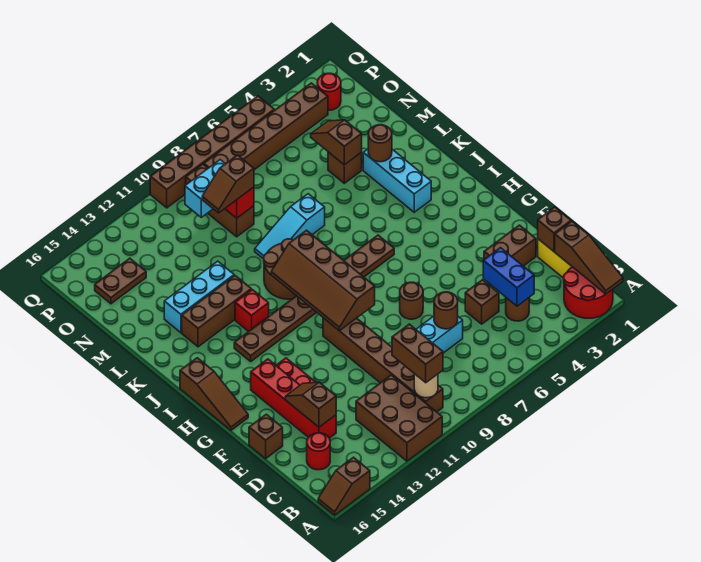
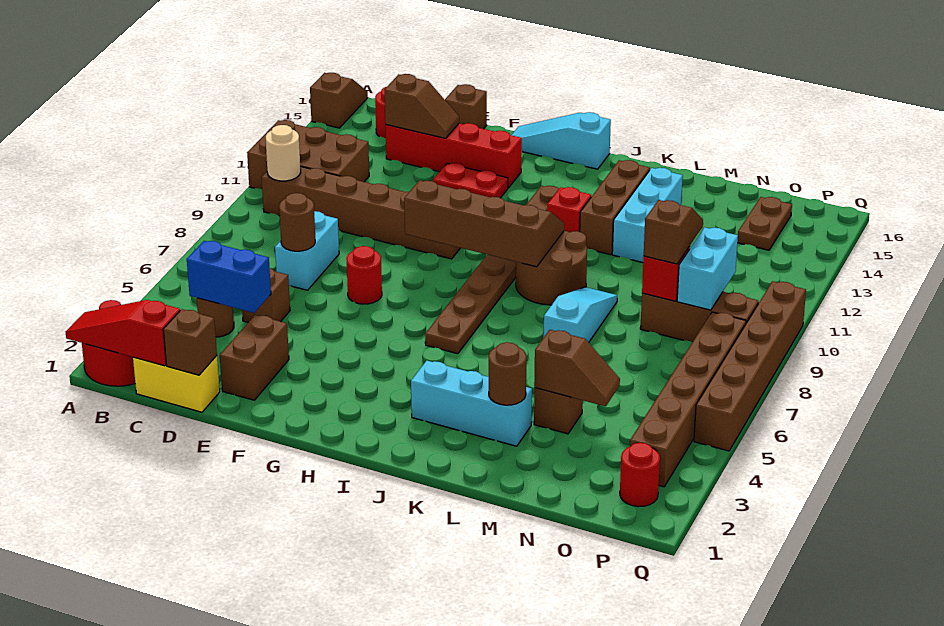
brown slope A1:C1 level 2 top C -> red slope A1:C1 level 2 top C
brown brick B10:C10 level 3 -> none
brown round brick F7 level 1 -> red round brick F7 level 1
brown slope G16:I16 level 1 top I -> cyan slope G16:I16 level 1 top I

